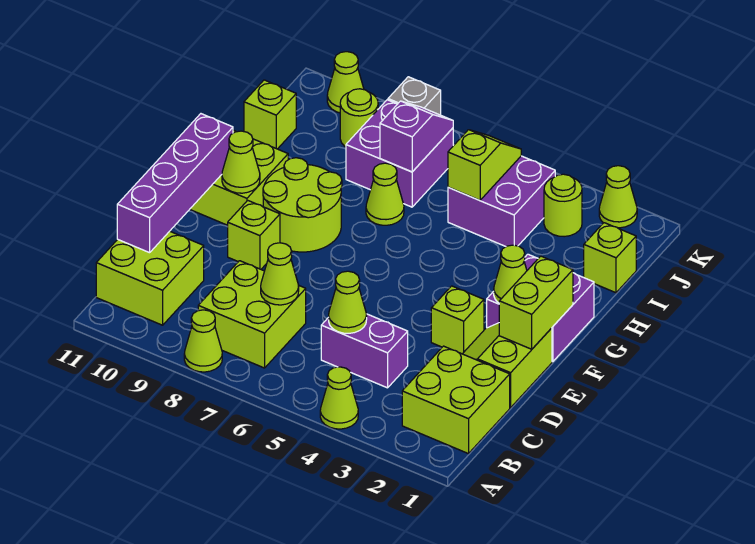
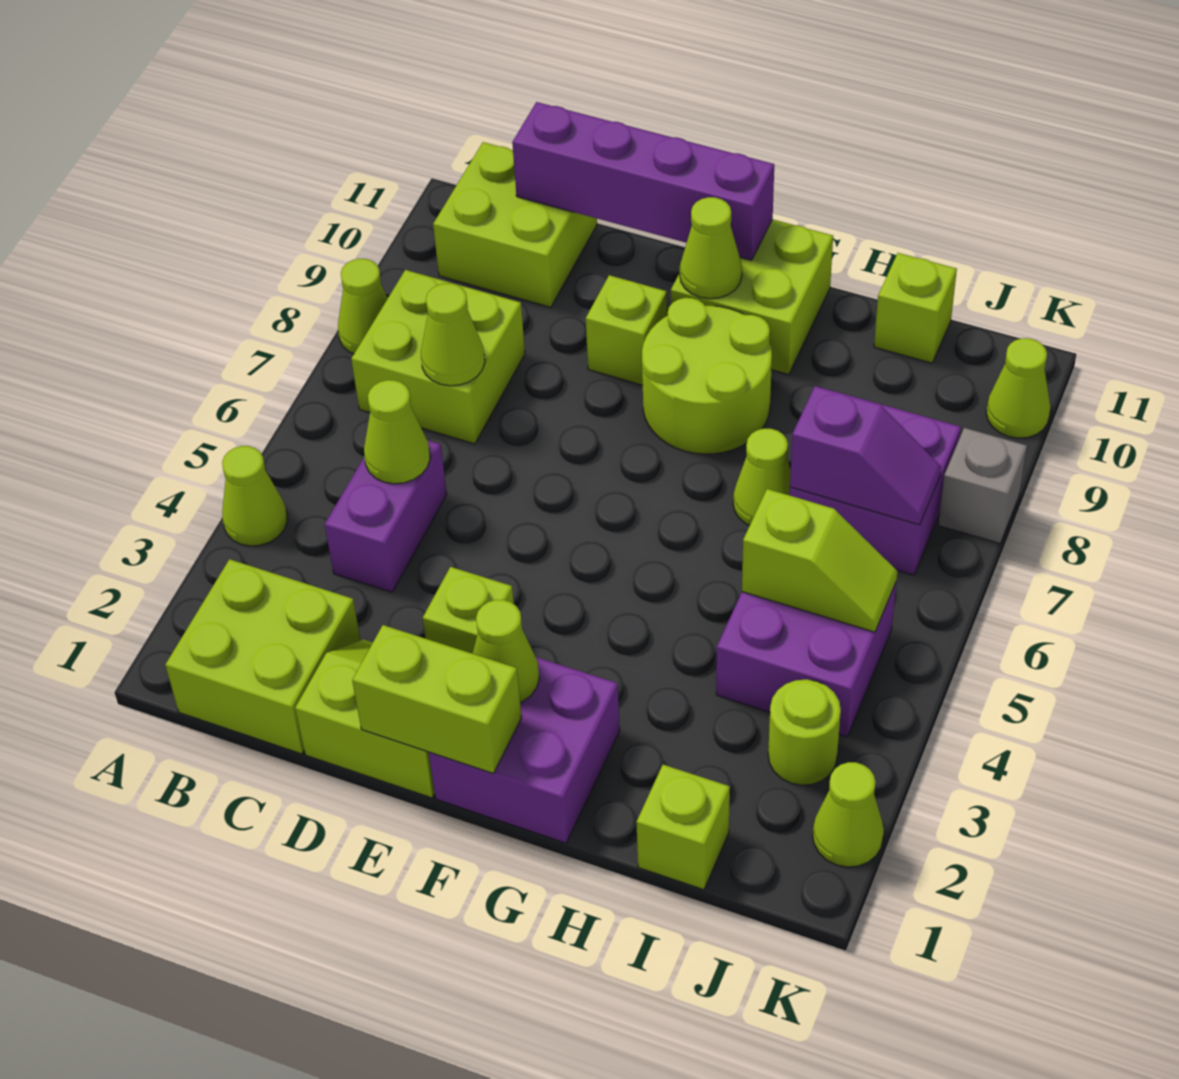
lime round brick J9 level 1 -> none

